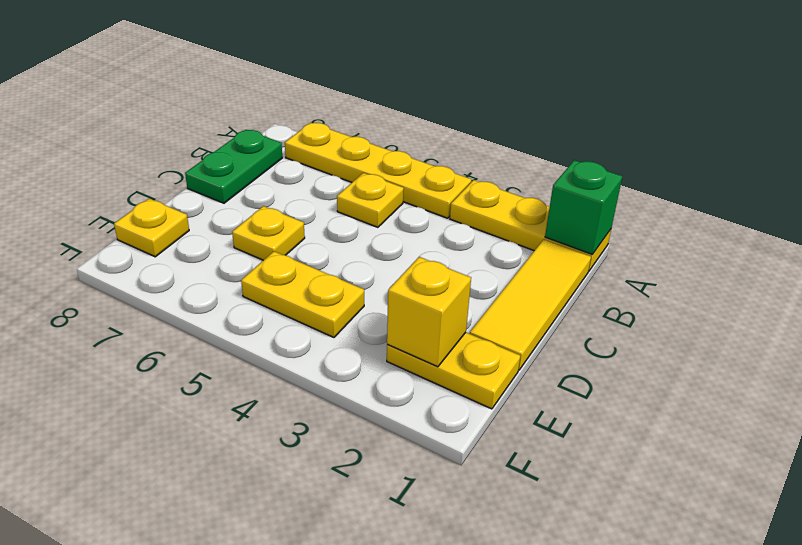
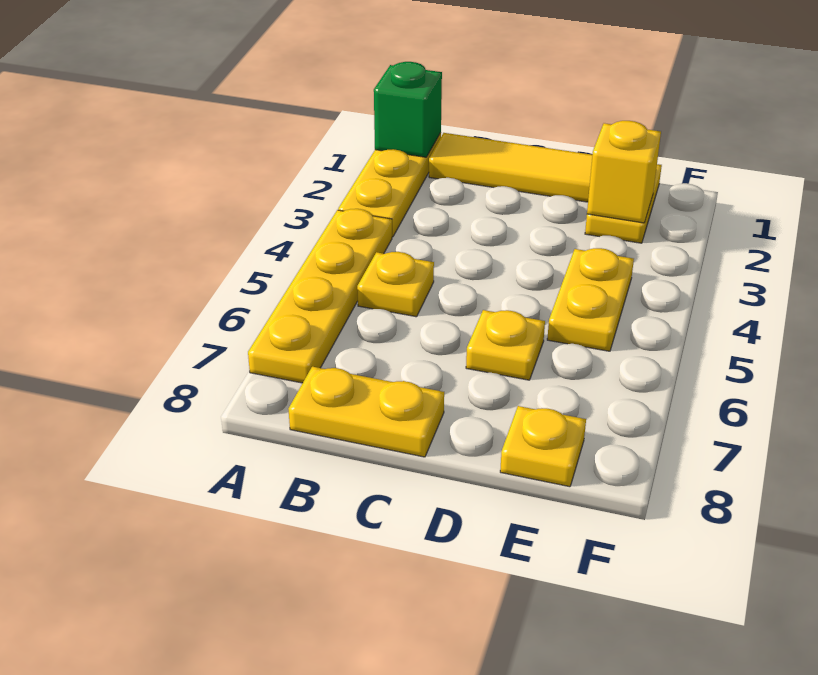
green plate B8:C8 level 1 -> yellow plate B8:C8 level 1

